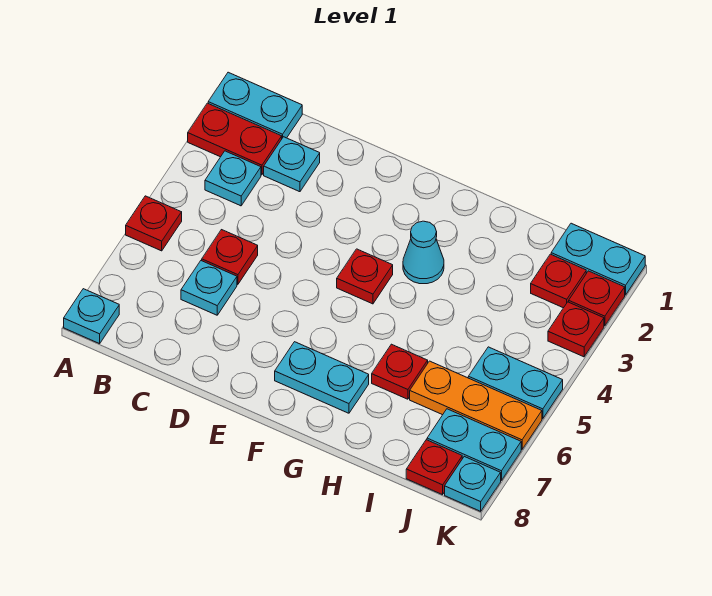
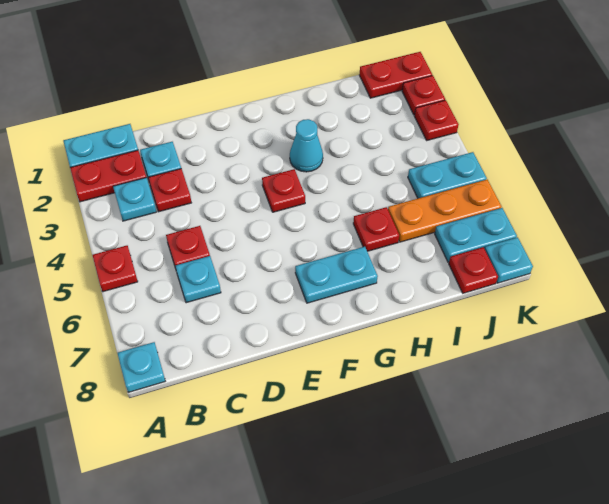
cyan plate J1:K1 level 1 -> red plate J1:K1 level 1
red plate J2 level 1 -> red plate C3 level 1

